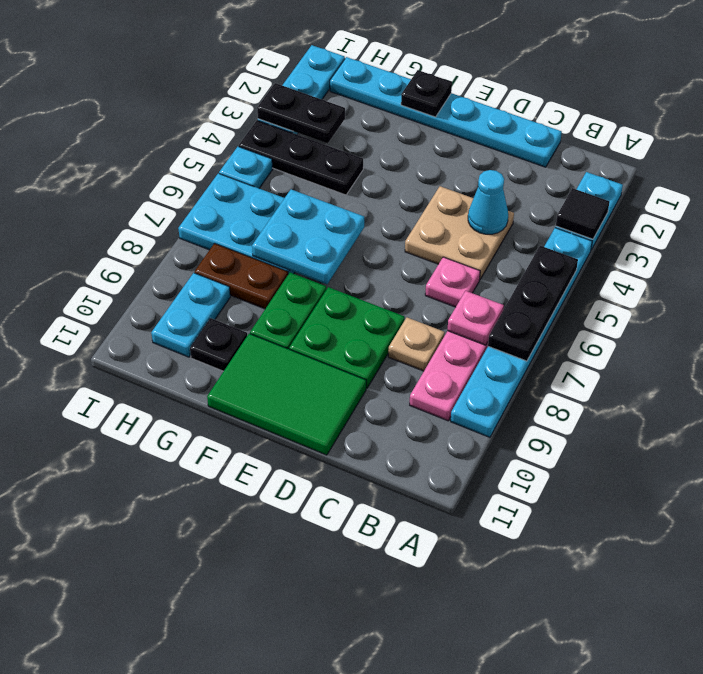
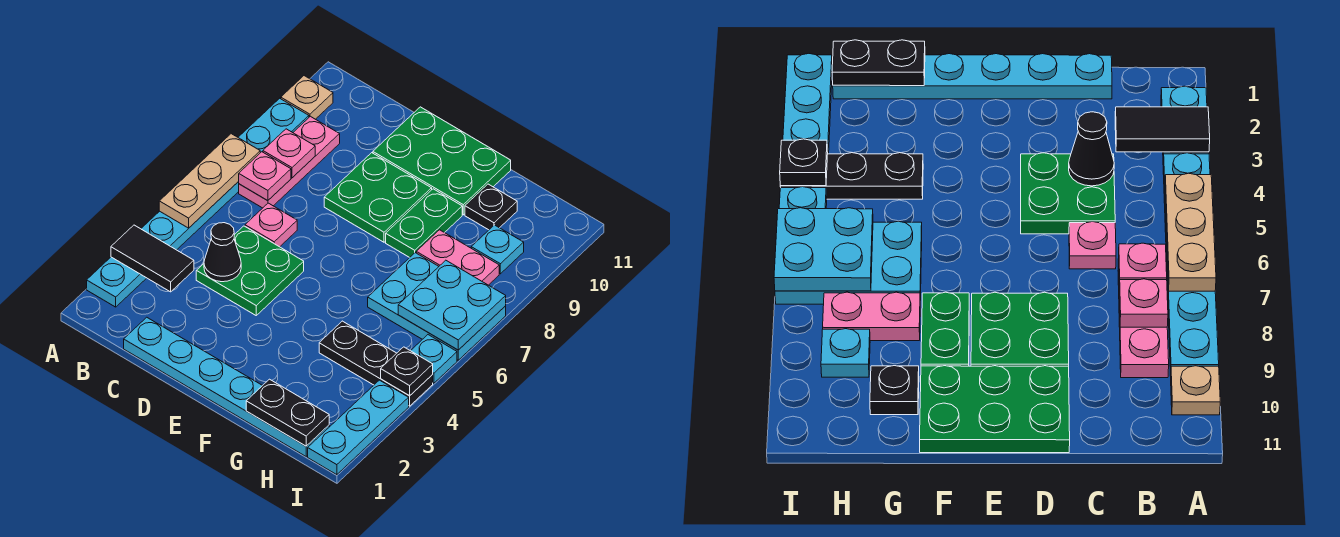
black tile A3 level 2 -> black tile A3:B3 level 2
black plate A5:A7 level 2 -> tan plate A5:A7 level 2
none -> pink plate B8 level 2
tan plate C4:D5 level 1 -> green plate C4:D5 level 1
cyan cone C4 level 2 -> black cone C4 level 2
tan plate C8 level 1 -> tan plate A10 level 1
green tile D10:F11 level 1 -> green plate D10:F11 level 1
black plate F1 level 2 -> black plate I4 level 2
cyan plate F6:G7 level 2 -> cyan plate H6:I7 level 2
brown plate G8:H8 level 1 -> pink plate G8:H8 level 1
black plate H3:I3 level 2 -> black plate G1:H1 level 2
cyan plate H9:H10 level 1 -> cyan plate H9 level 1

